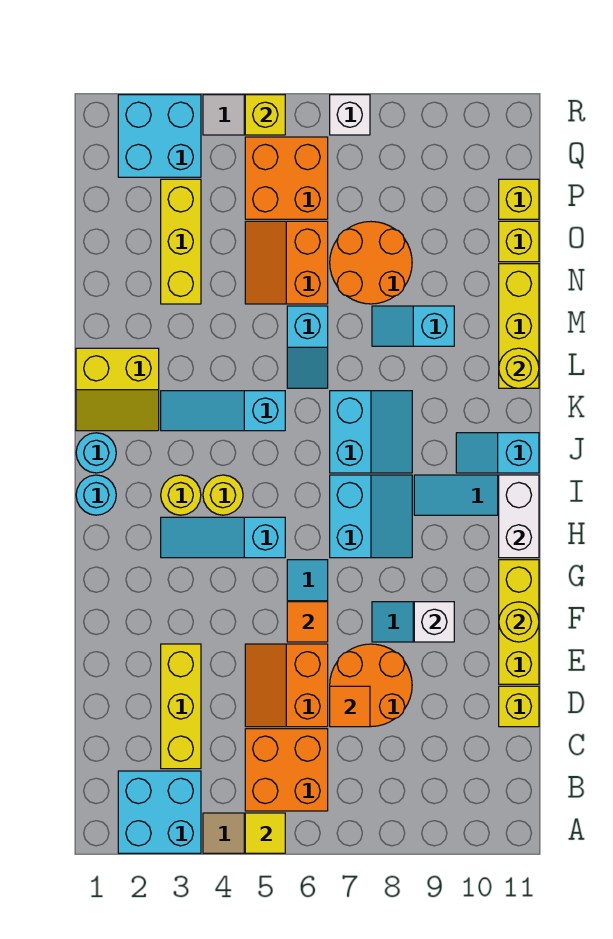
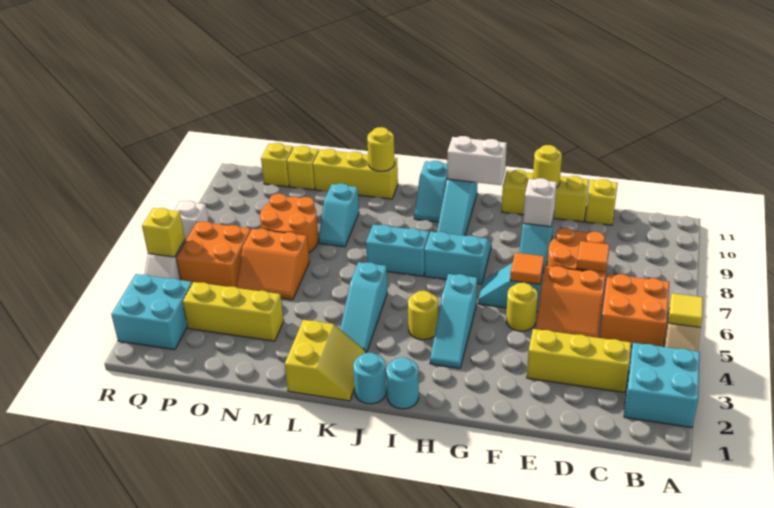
yellow round brick I3 level 1 -> yellow round brick F5 level 1
cyan slope L6:M6 level 1 top M -> none

